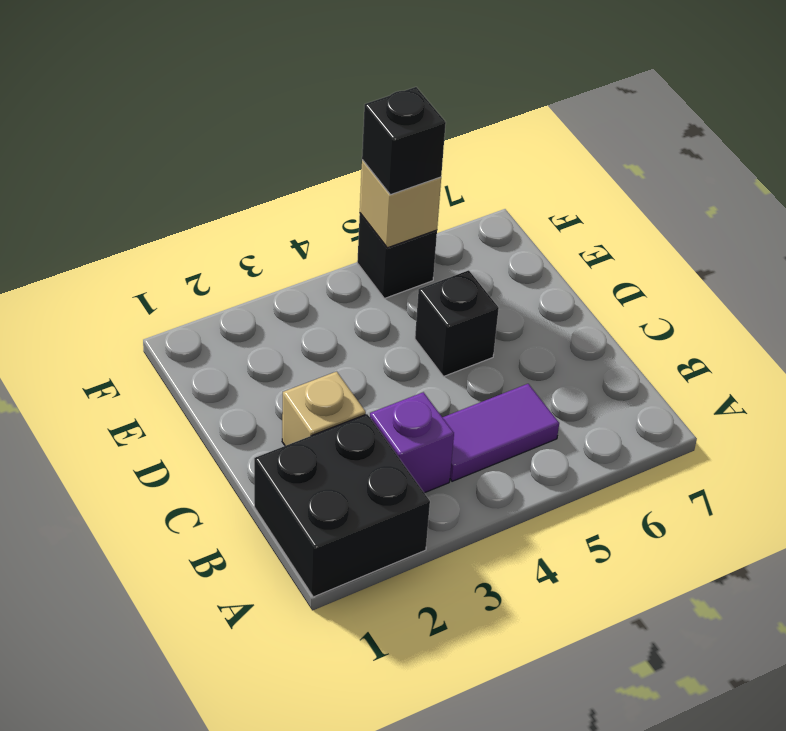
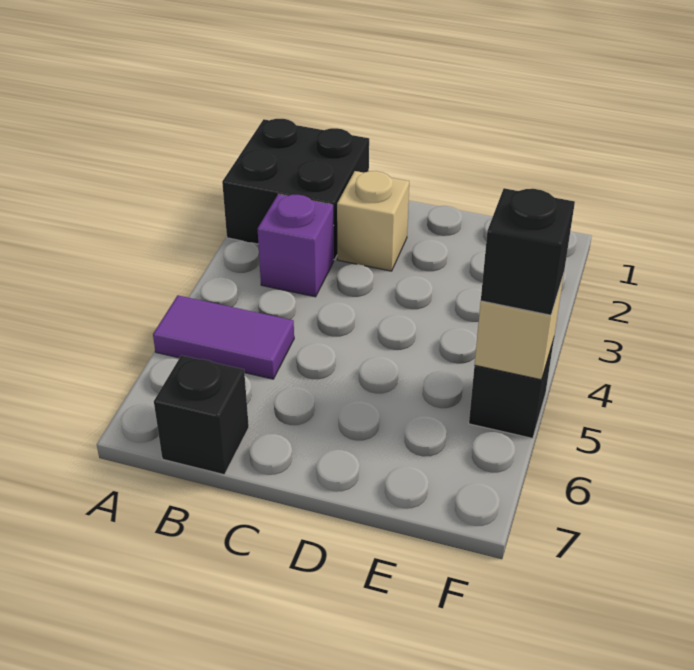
purple tile B4:B5 level 1 -> purple tile A5:B5 level 1
black brick D5 level 1 -> black brick B7 level 1

